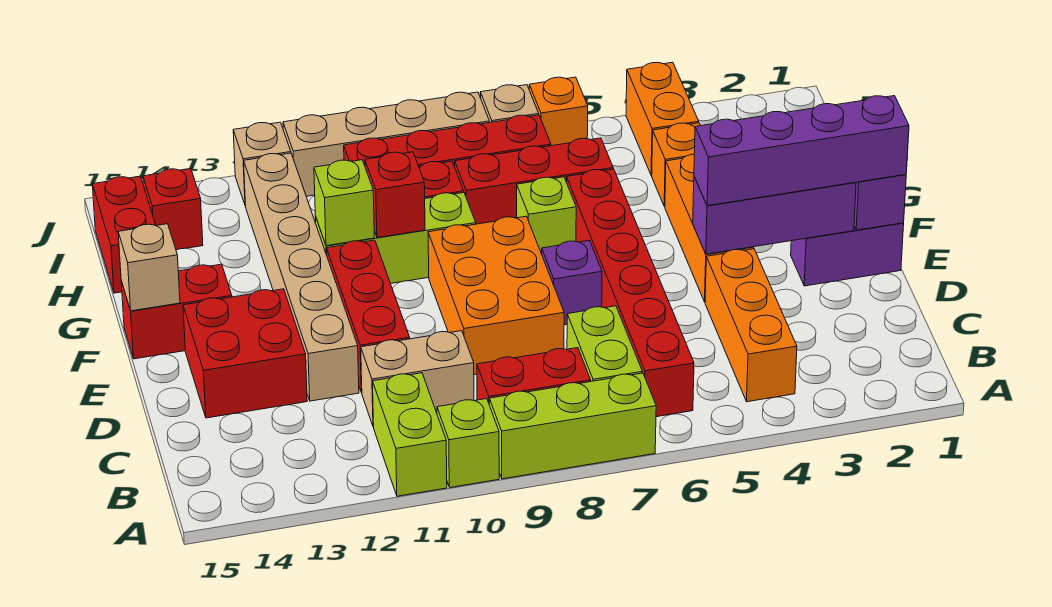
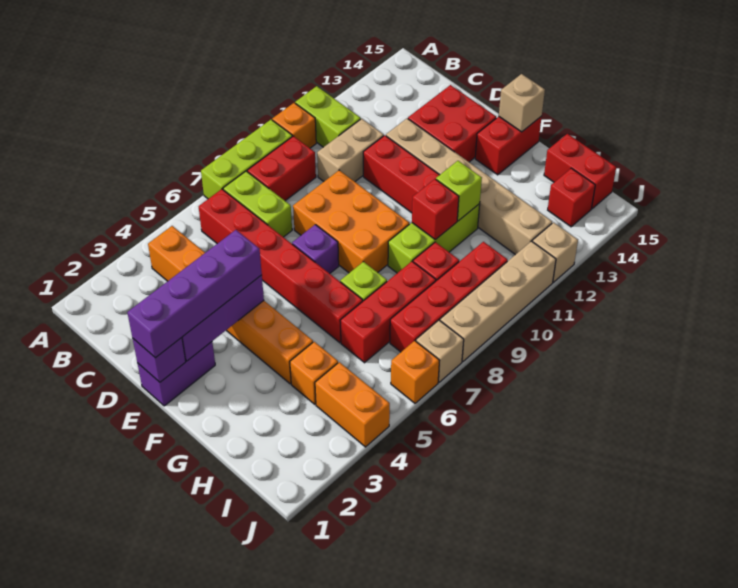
lime brick A10 level 1 -> orange brick A10 level 1

